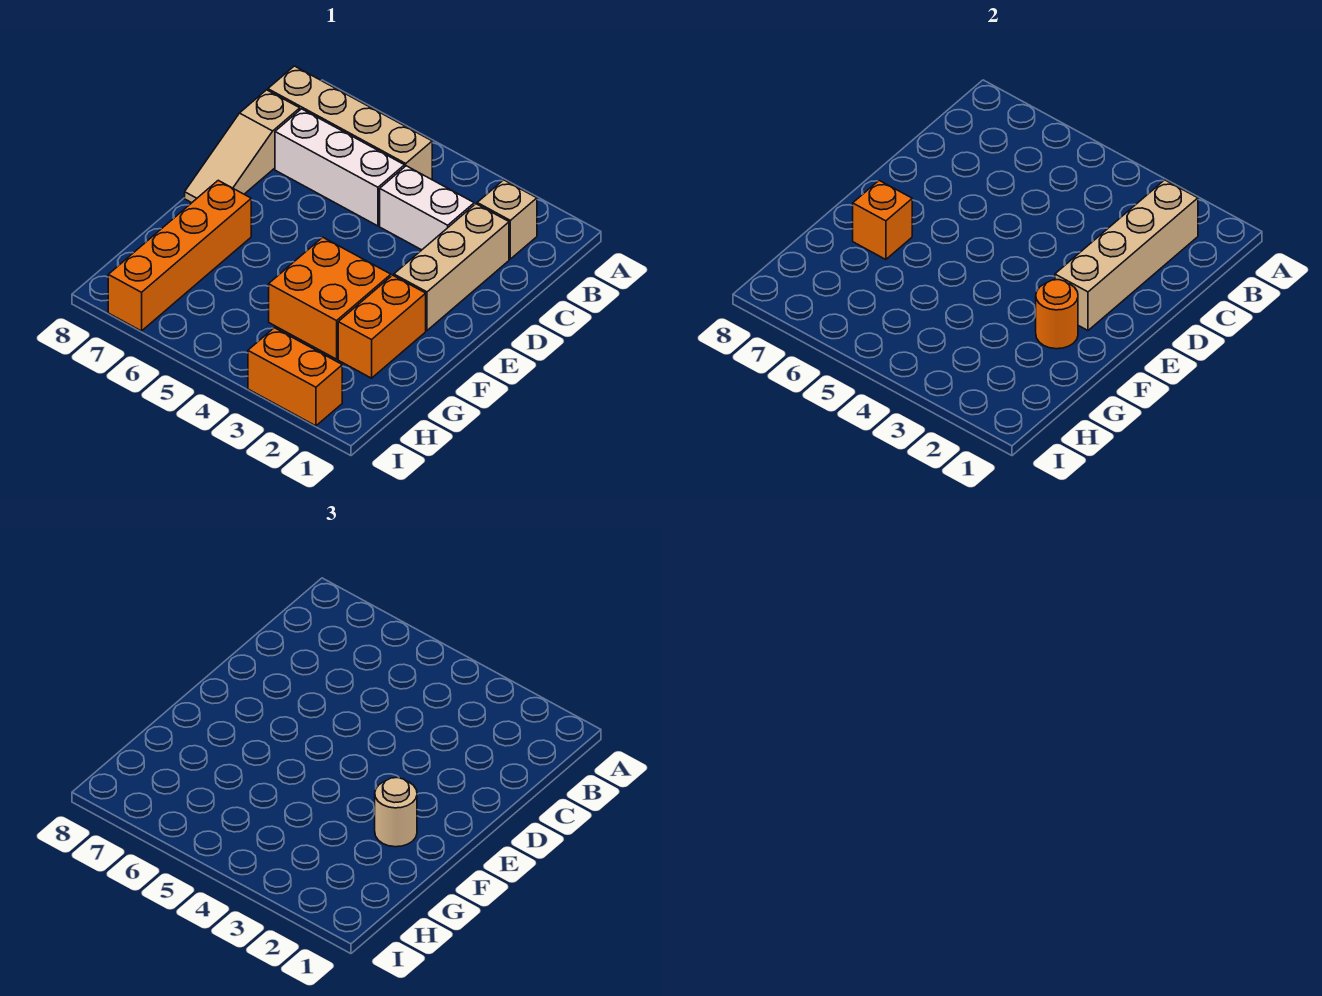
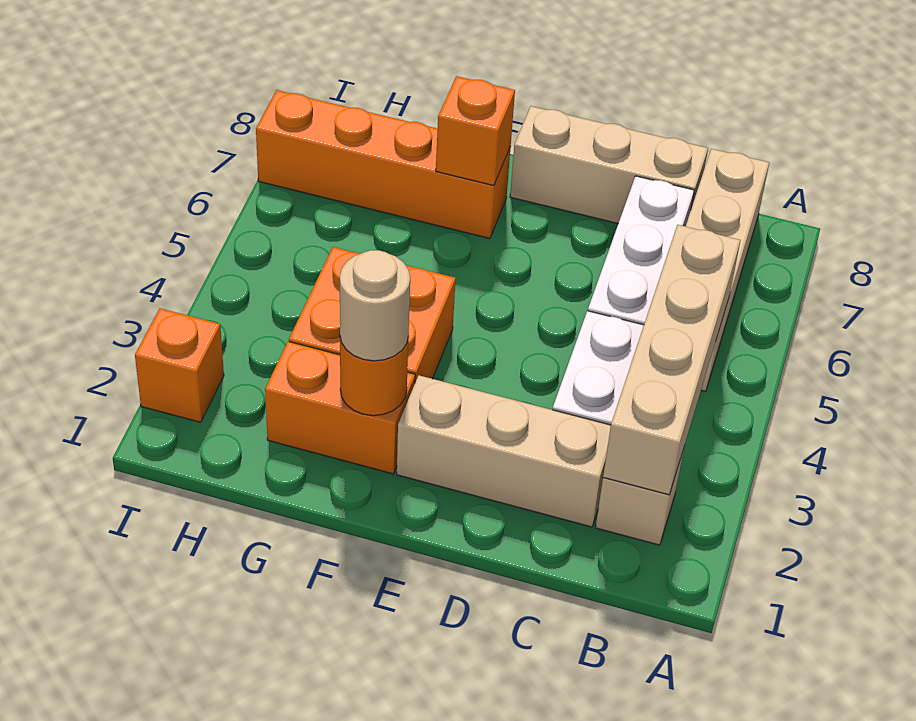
tan brick B2:E2 level 2 -> tan brick B2:B5 level 2
tan slope C8:E8 level 1 top C -> tan brick C8:E8 level 1
orange brick I2:I3 level 1 -> orange brick I2 level 1

